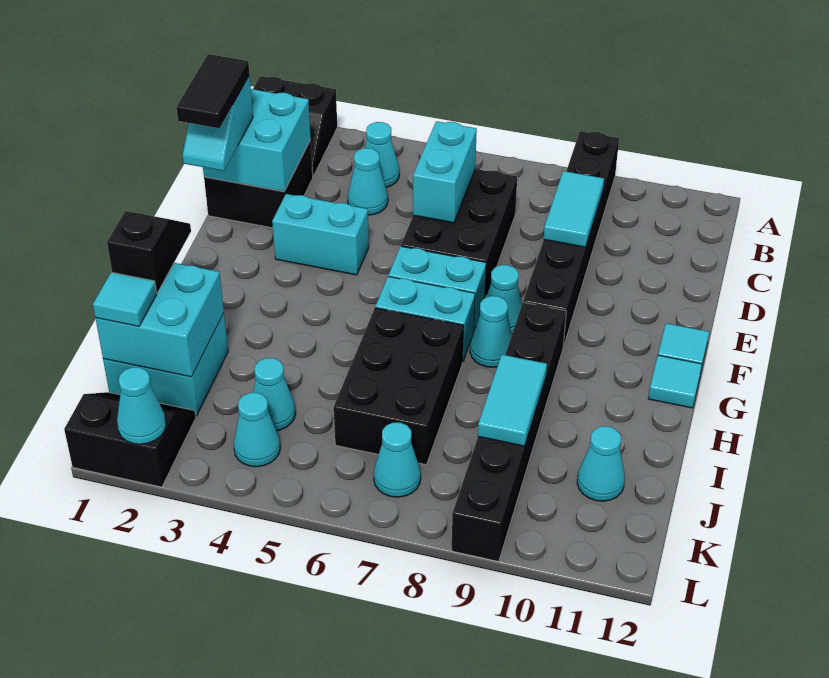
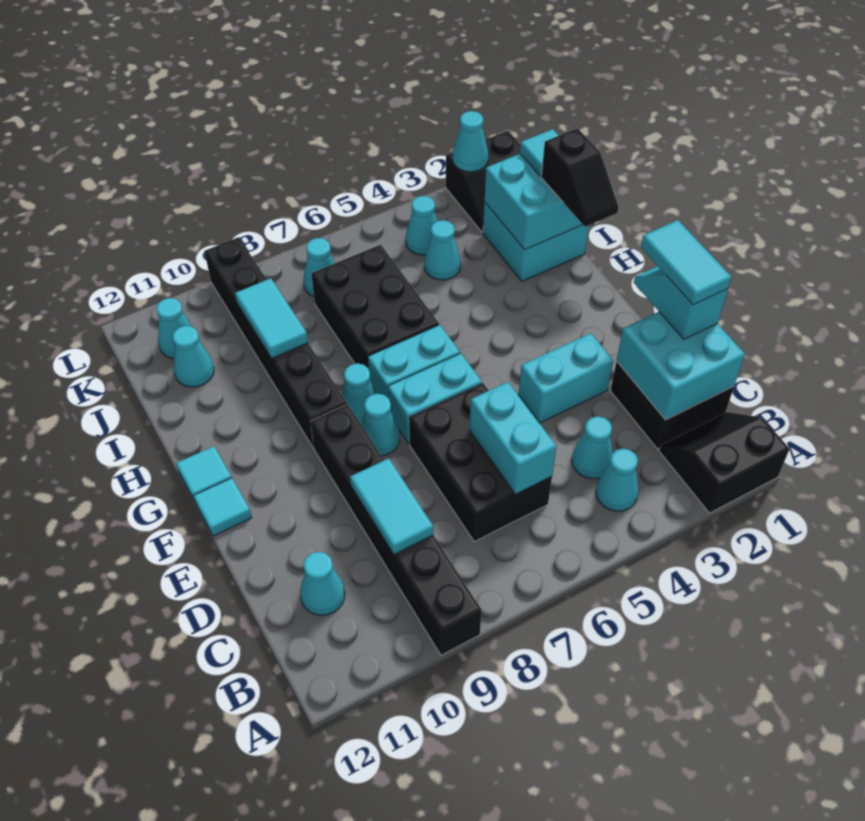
none -> cyan cone C11 level 1
black tile D1:E1 level 4 -> cyan tile D1:E1 level 4
none -> cyan cone K11 level 1

